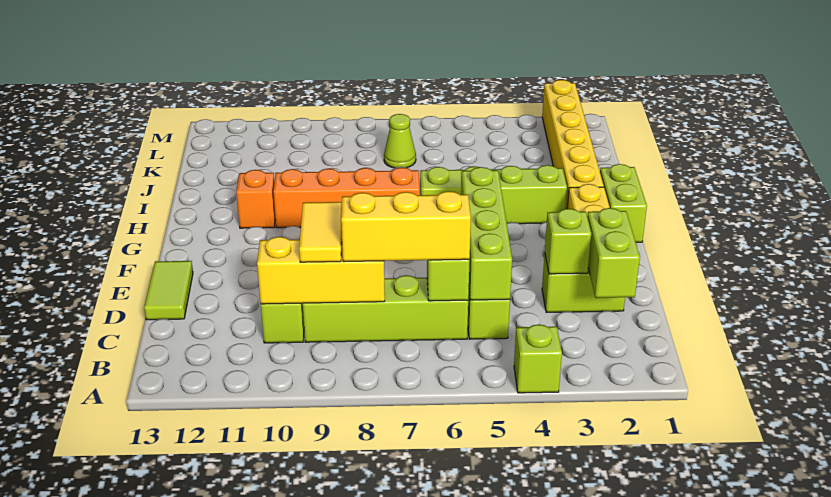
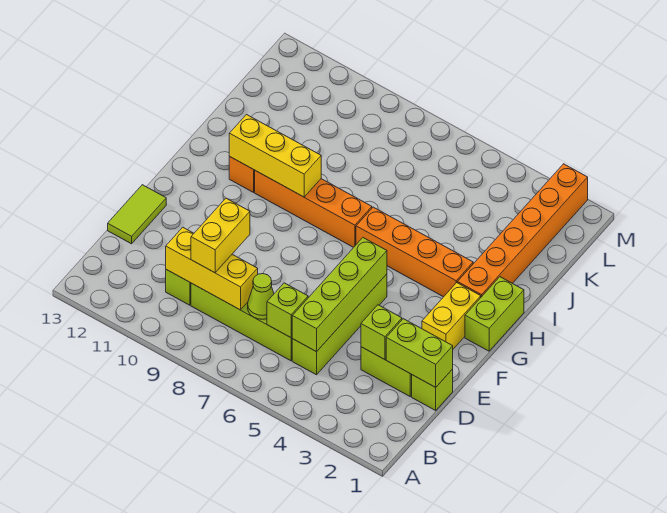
lime brick A4 level 1 -> lime brick D1 level 1
lime brick C2:D2 level 2 -> lime brick D1:D2 level 2
yellow brick C6:C8 level 3 -> yellow brick H9:H11 level 2
yellow tile C9:D9 level 3 -> yellow brick C9:D9 level 3
yellow brick H2:M2 level 1 -> orange brick H2:M2 level 1
lime brick H3:H6 level 1 -> orange brick H3:H6 level 1
lime cone K7 level 1 -> lime cone C7 level 2

